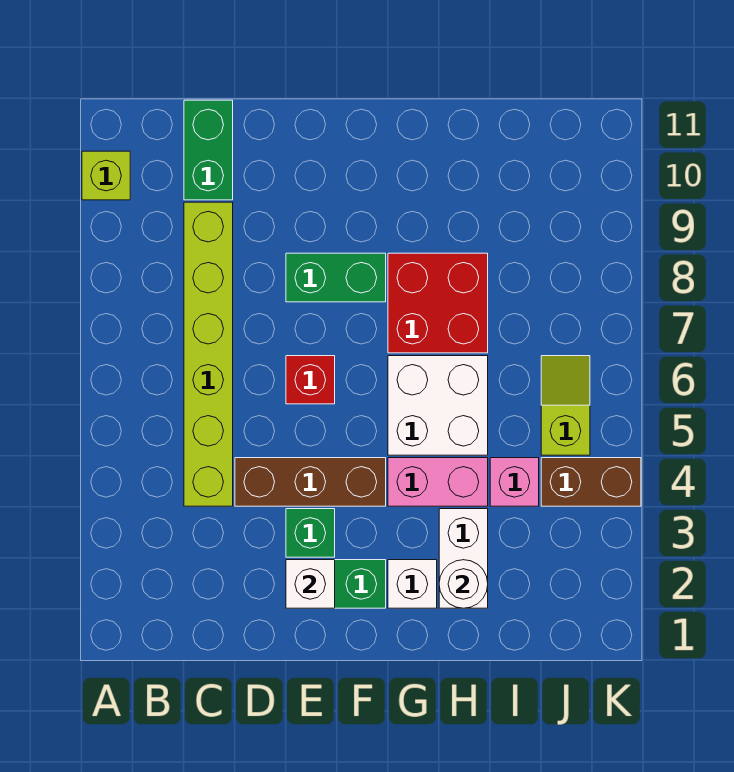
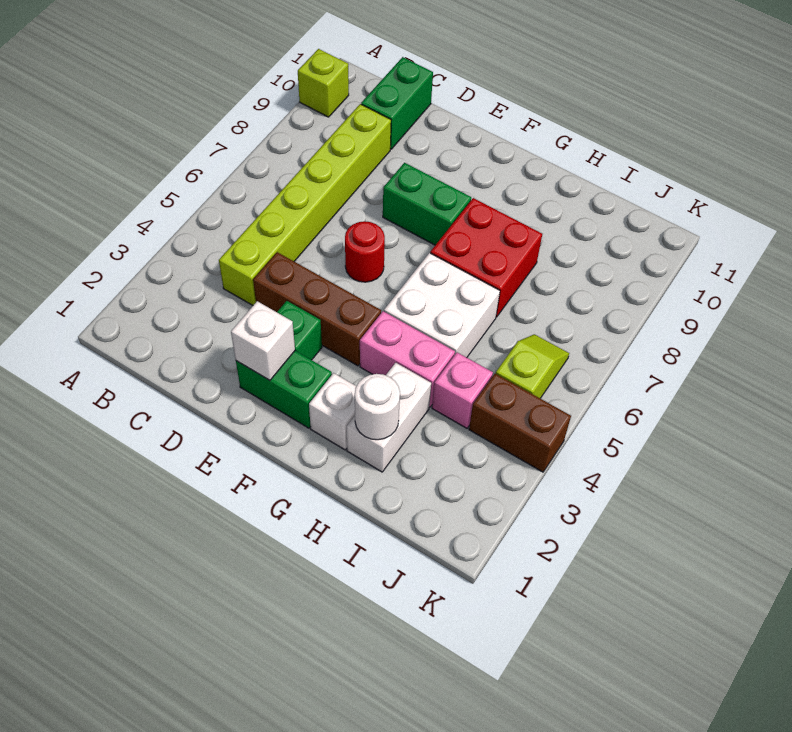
red brick E6 level 1 -> red round brick E6 level 1

